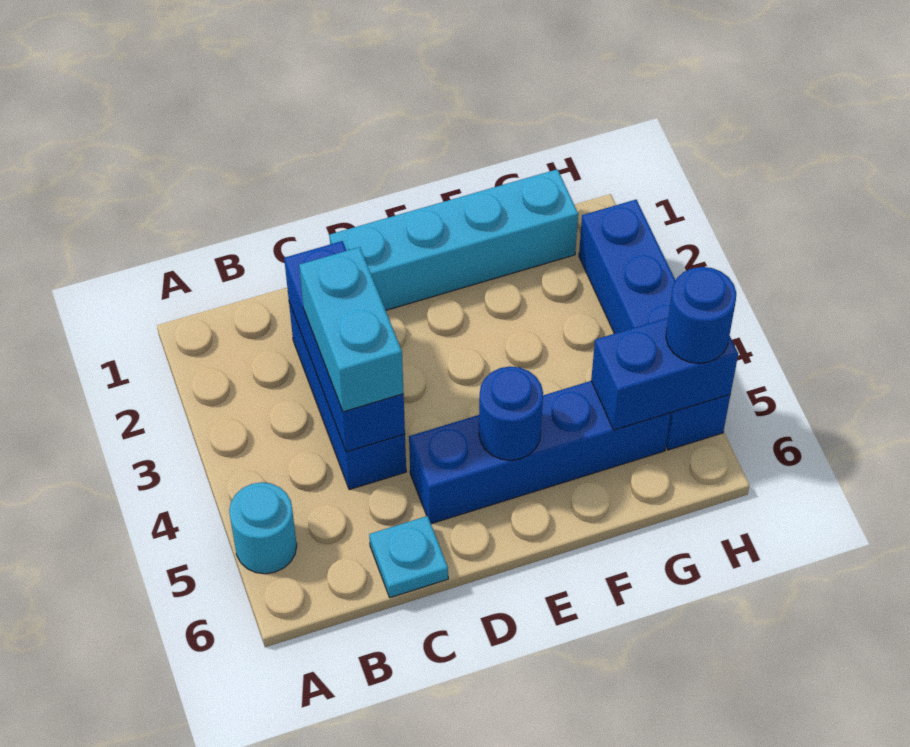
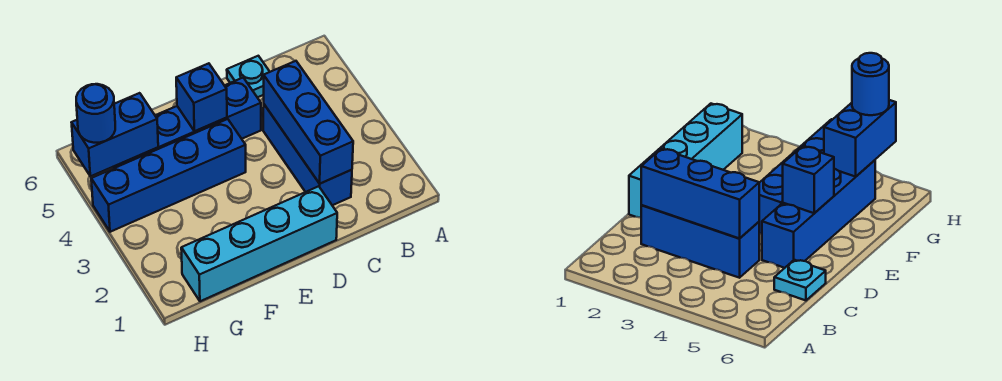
cyan round brick A5 level 1 -> none
cyan brick C3:C4 level 3 -> none
blue round brick E5 level 2 -> blue brick E5 level 2
blue brick H2:H5 level 1 -> blue brick E4:H4 level 1

